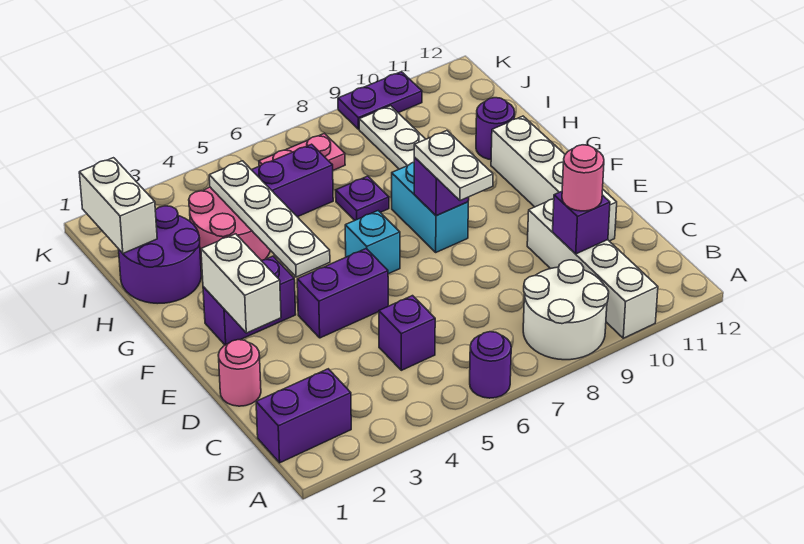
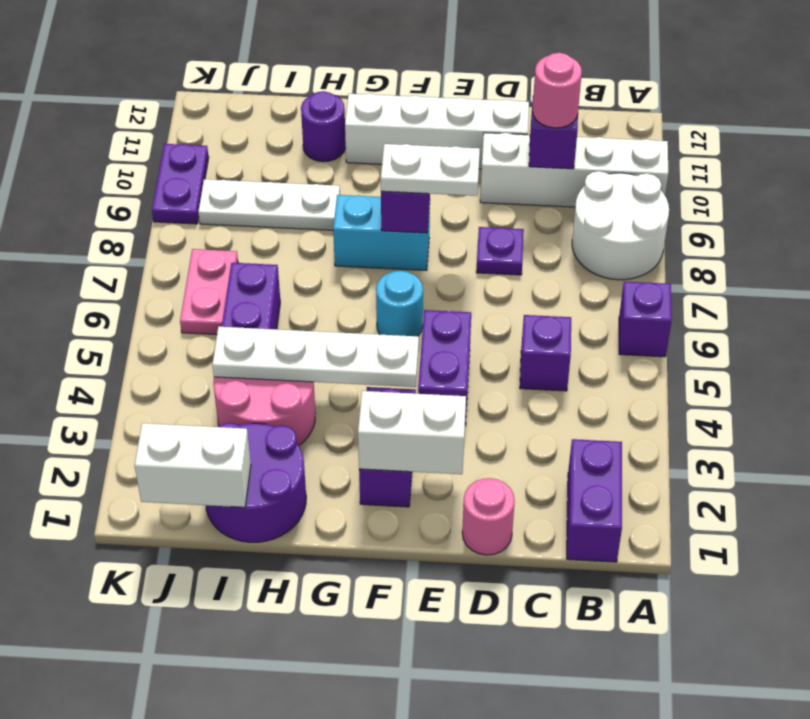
purple round brick A6 level 1 -> purple brick A6 level 1
cyan brick F6 level 1 -> cyan round brick F6 level 1
purple plate H7 level 1 -> purple plate D8 level 1

